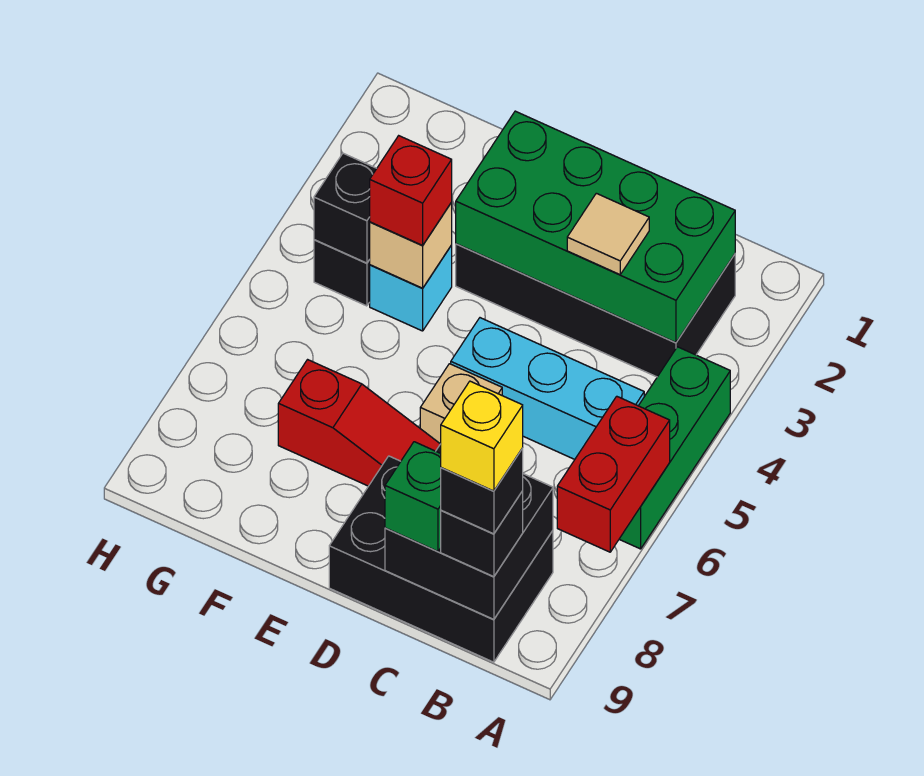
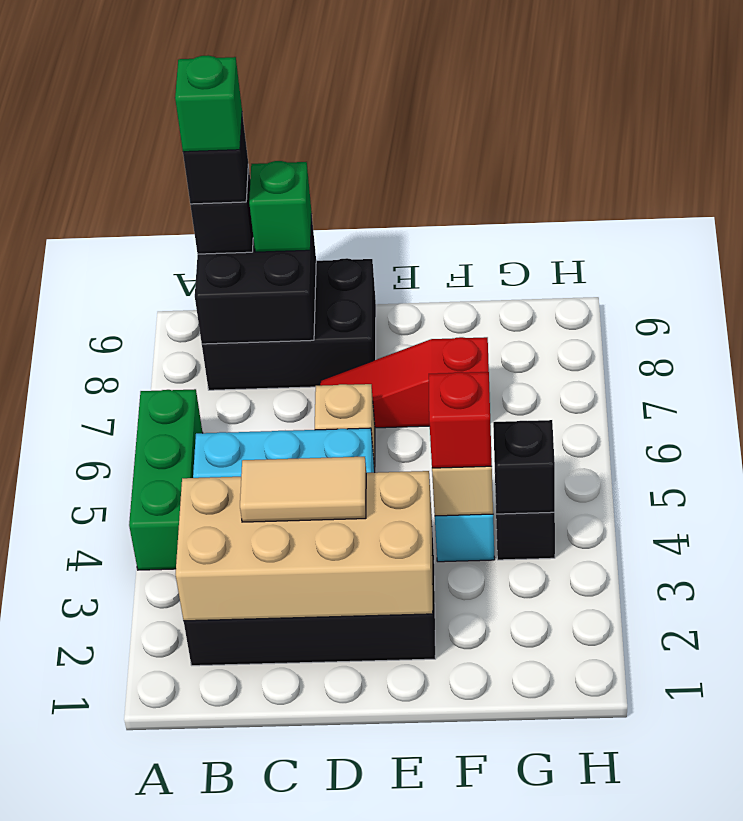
red brick A6:A7 level 2 -> none
green brick B2:E3 level 2 -> tan brick B2:E3 level 2
yellow brick B9 level 5 -> green brick B9 level 5
tan tile C3 level 3 -> tan tile C3:D3 level 3

